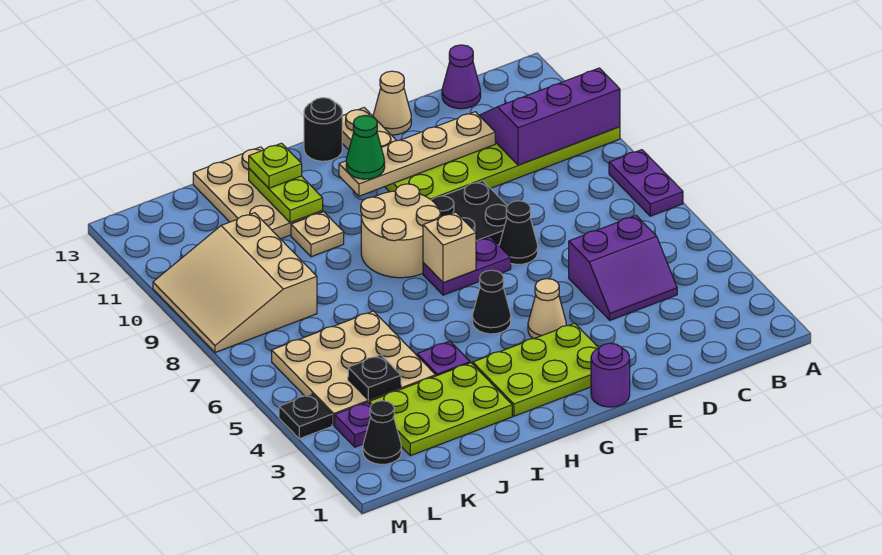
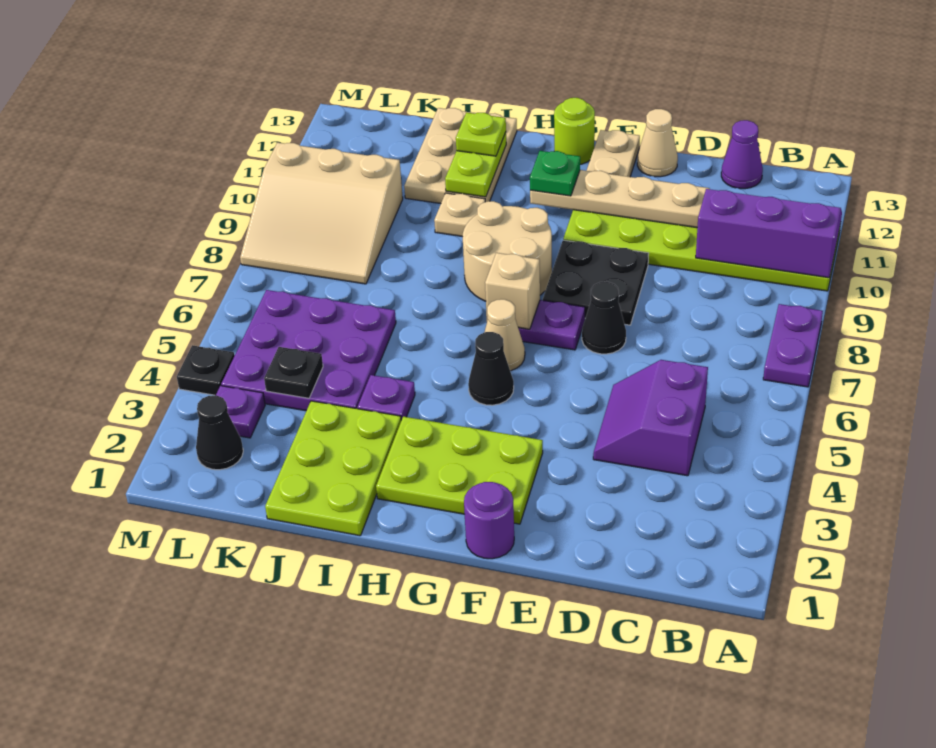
purple slope C4:D5 level 1 top 5 -> purple slope C4:D5 level 1 top C
tan cone F4 level 1 -> tan cone G6 level 1
green cone G11 level 3 -> green plate G11 level 3
black round brick G13 level 1 -> lime round brick G13 level 1
lime plate I2:K3 level 1 -> lime plate I1:J3 level 1
tan plate J4:L6 level 1 -> purple plate J4:L6 level 1
tan slope K8:M10 level 1 top K -> tan slope K8:M10 level 1 top 10

